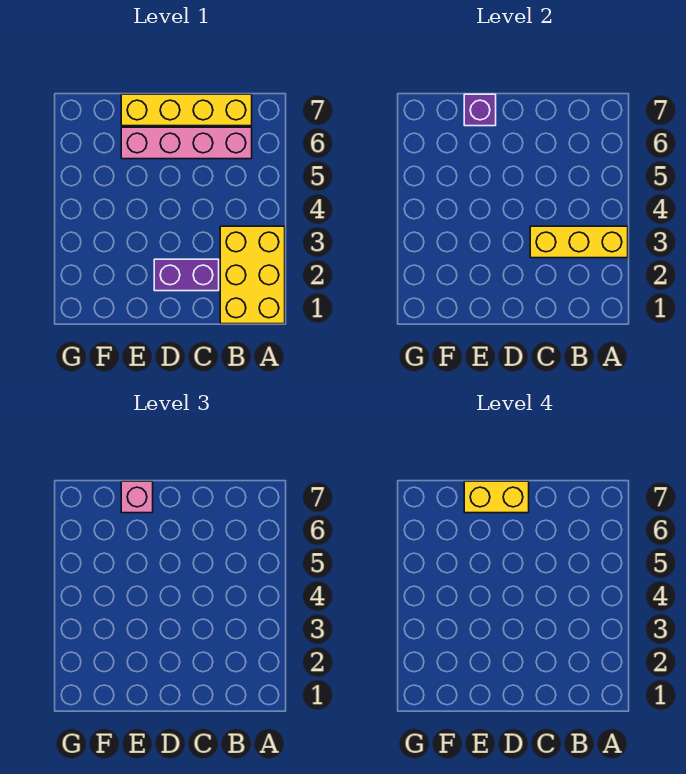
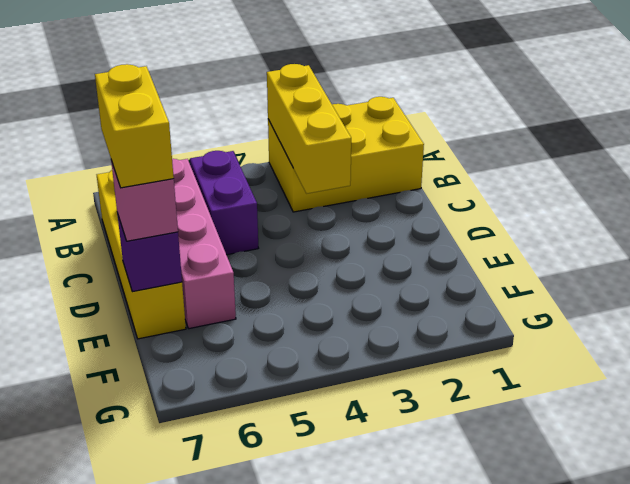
purple brick C2:D2 level 1 -> purple brick B5:C5 level 1

